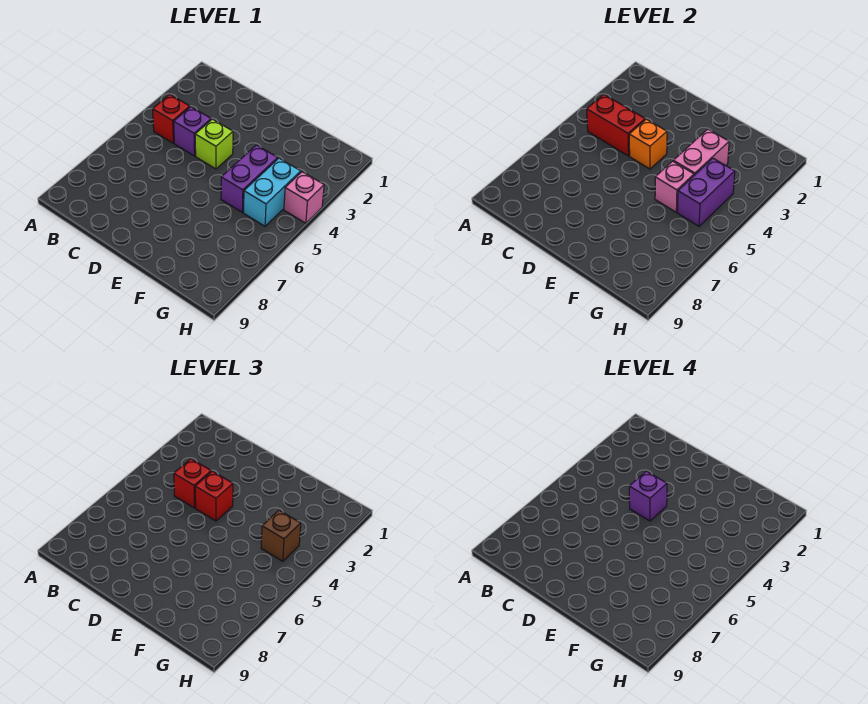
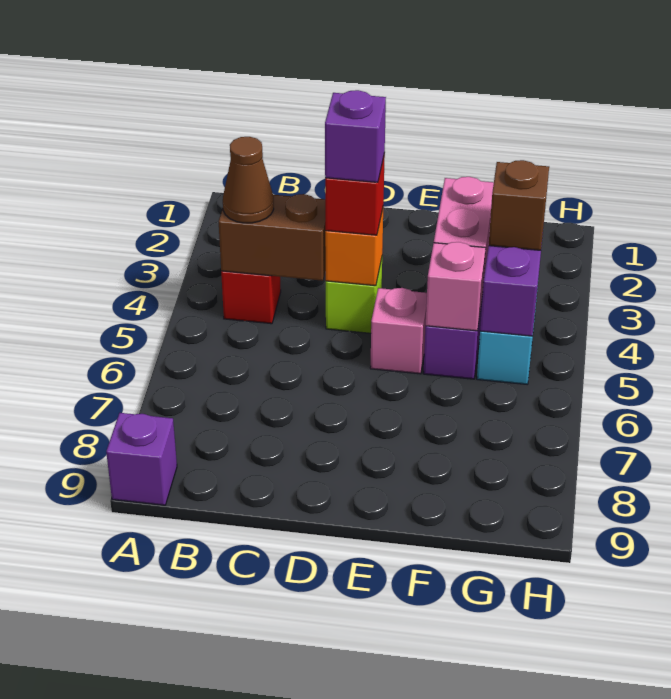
red brick B4:C4 level 2 -> brown brick B4:C4 level 2
none -> brown cone B4 level 3
purple brick C4 level 1 -> purple brick A9 level 1
red brick C4 level 3 -> none
pink brick H4 level 1 -> pink brick E5 level 1

